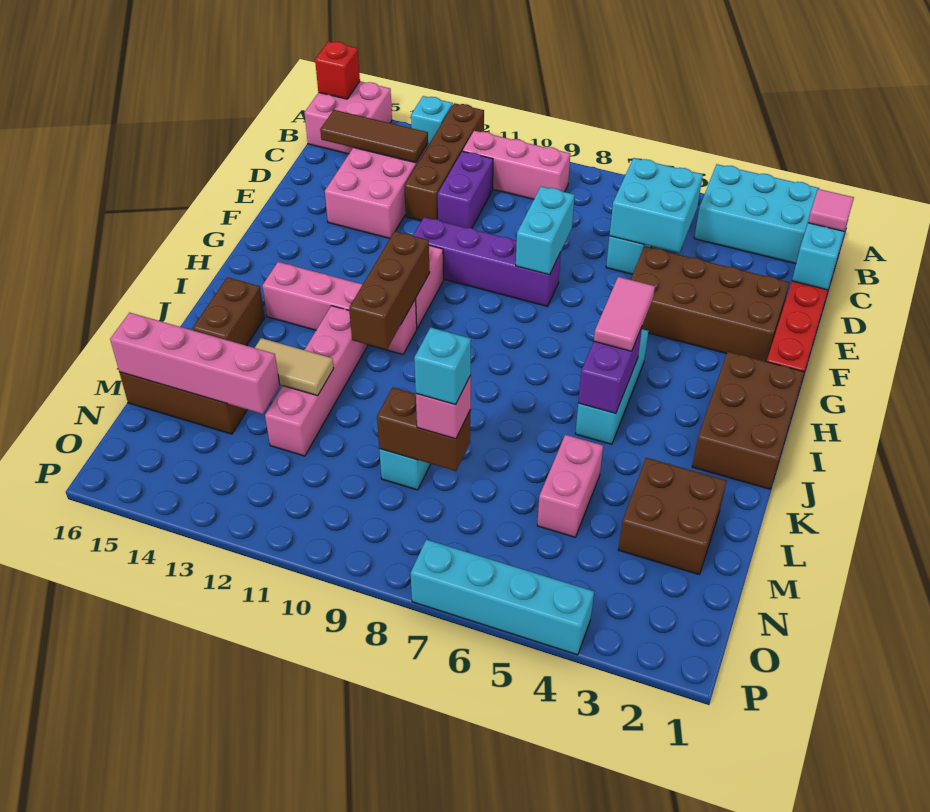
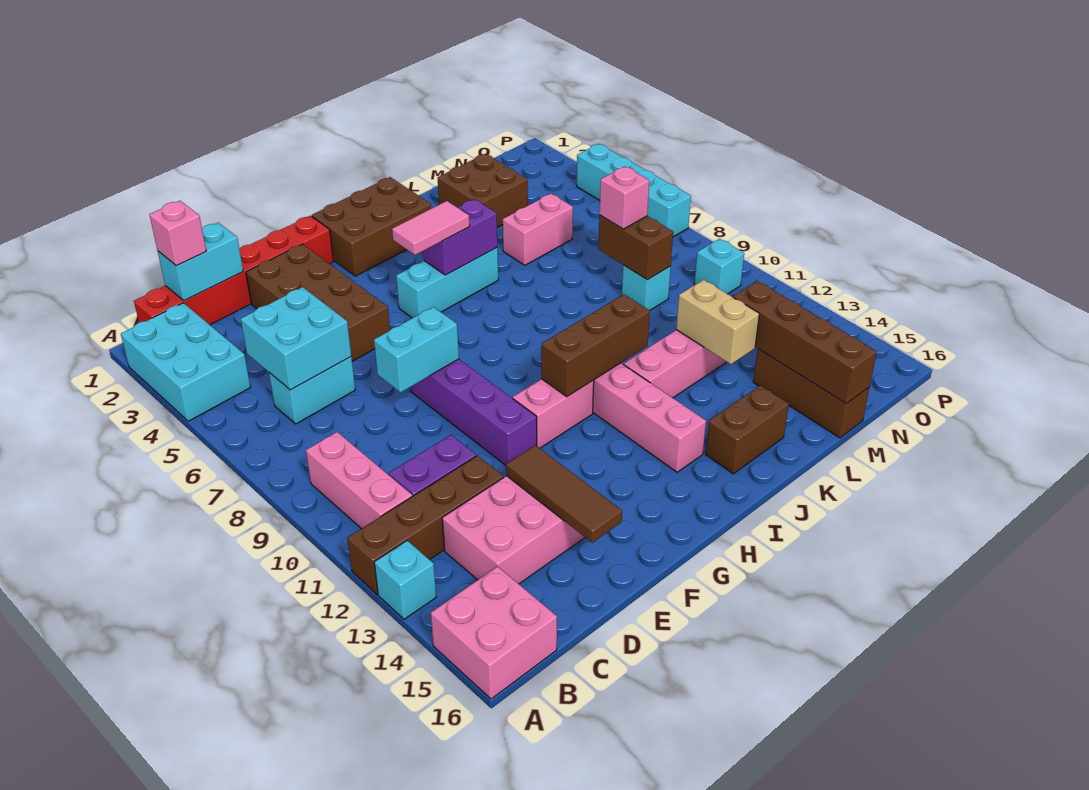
red brick A16 level 2 -> none
pink tile C1 level 3 -> pink brick C1 level 3
brown tile C13:C15 level 2 -> brown tile E13:E15 level 2
tan tile L12:L13 level 2 -> tan brick L12:L13 level 2
cyan brick M8 level 4 -> cyan brick O10 level 1
pink brick M13:M16 level 2 -> brown brick M13:M16 level 2

